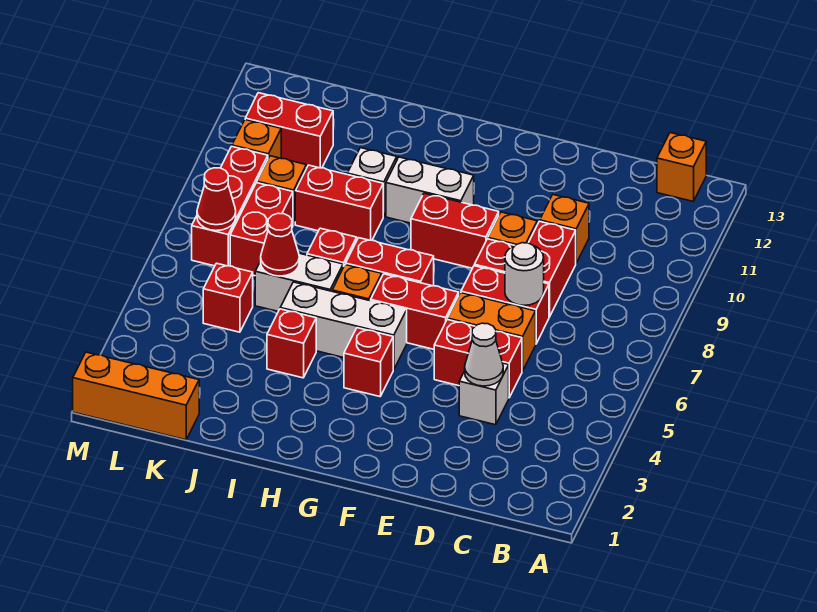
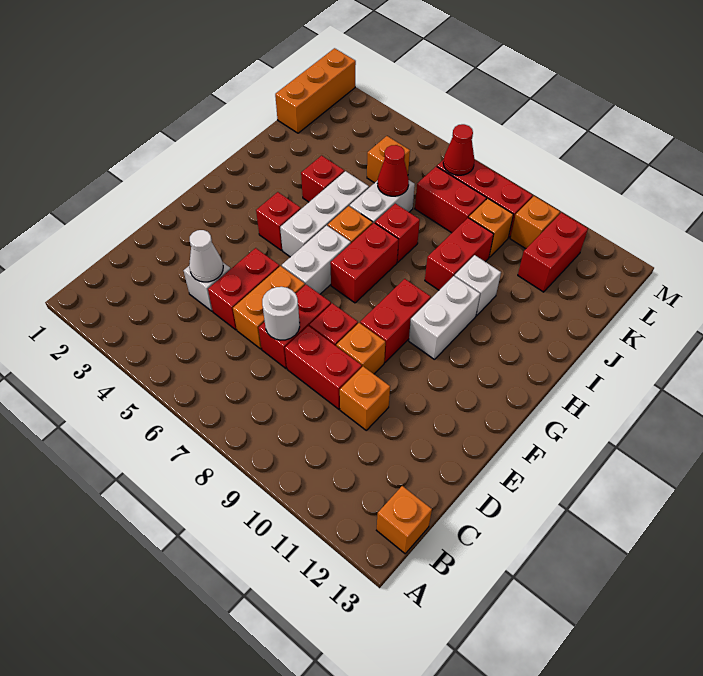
red brick F6:G6 level 1 -> white brick F6:G6 level 1
red brick K5 level 1 -> orange brick K5 level 1

